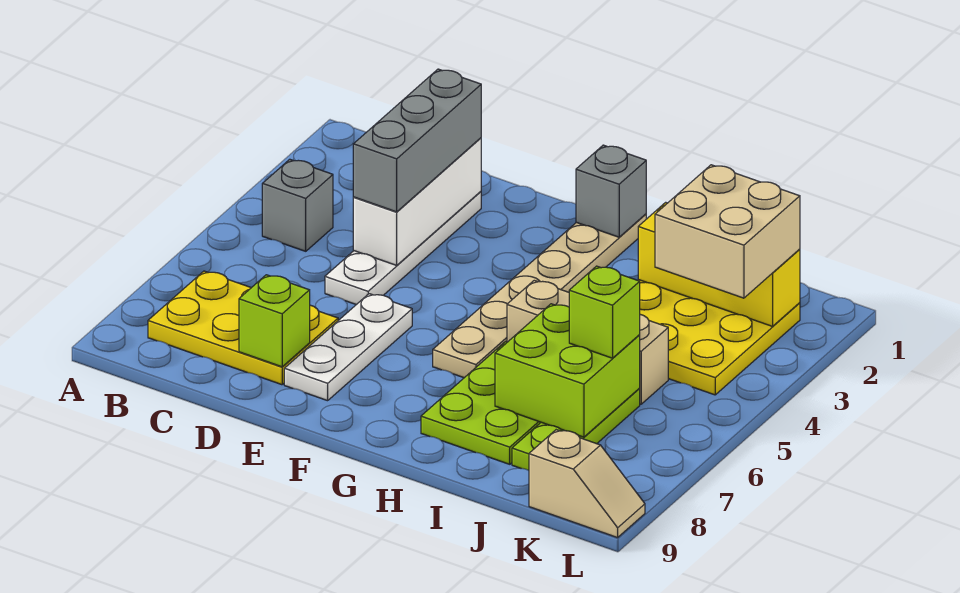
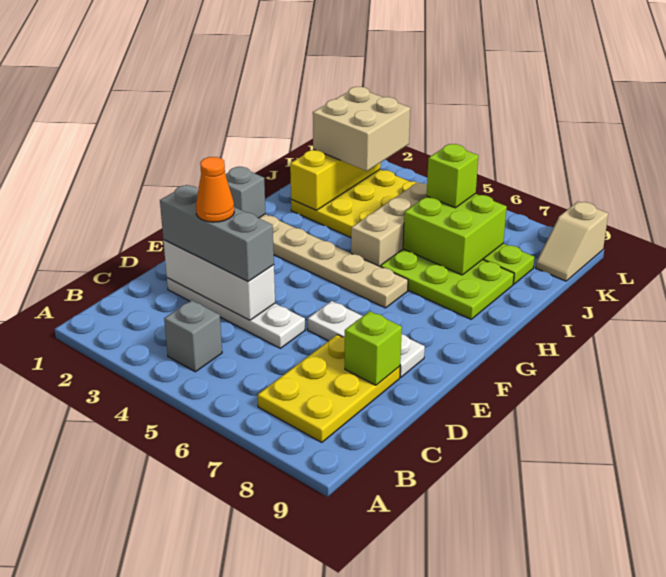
none -> orange cone D3 level 4
tan slope K9:L9 level 1 top K -> tan slope K9:L9 level 1 top L

